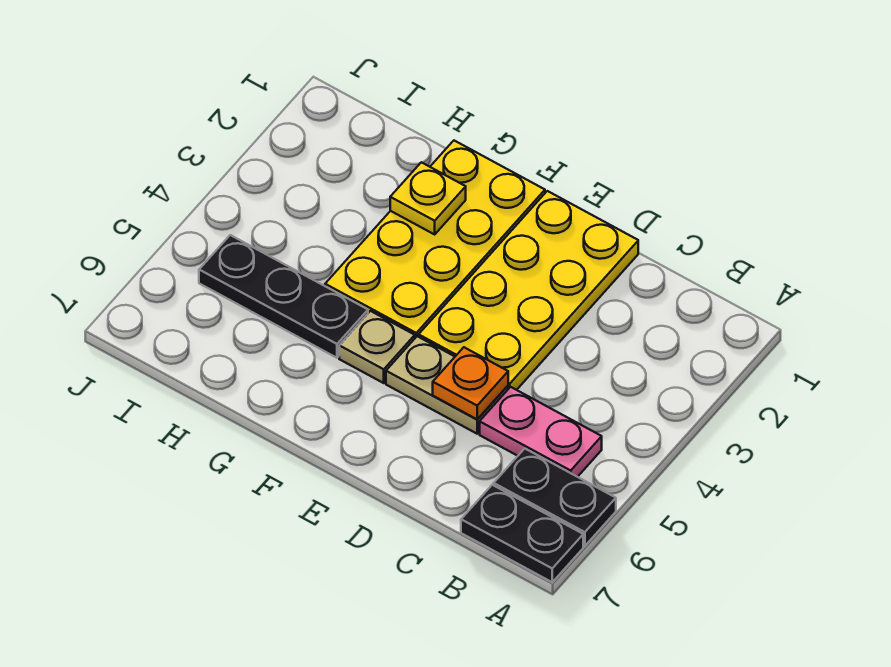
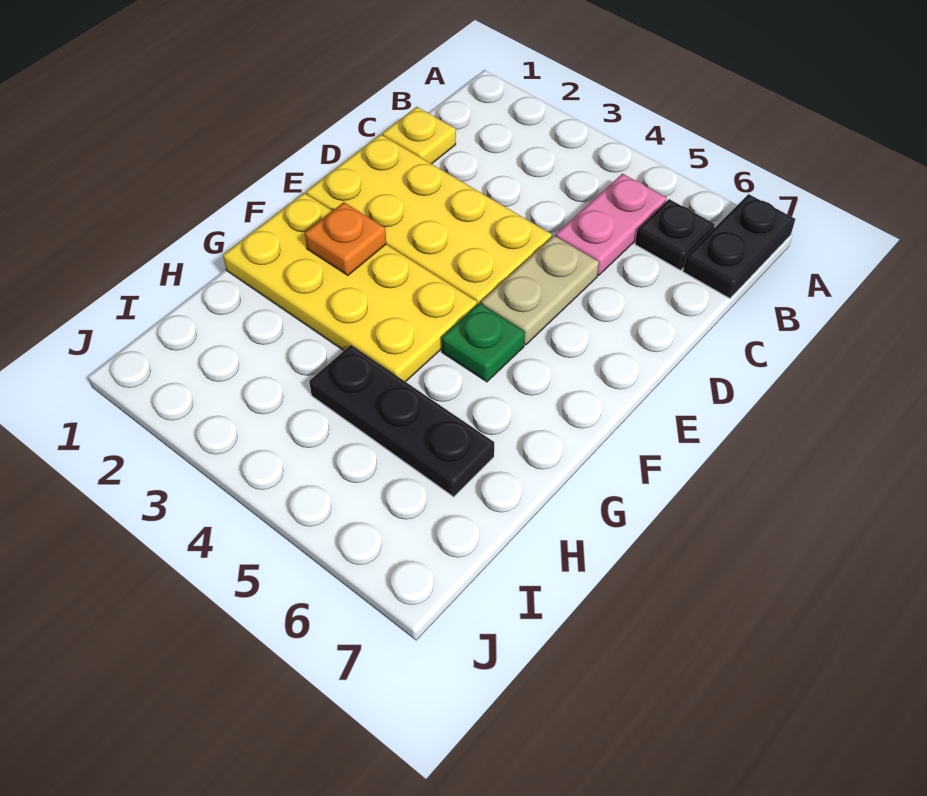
black plate A6:B6 level 1 -> black plate B6 level 1
orange plate D5 level 2 -> orange plate F2 level 2
tan plate F5 level 1 -> green plate F5 level 1
yellow plate G2 level 2 -> yellow plate C1 level 1
black plate G5:I5 level 1 -> black plate H4:H6 level 1

